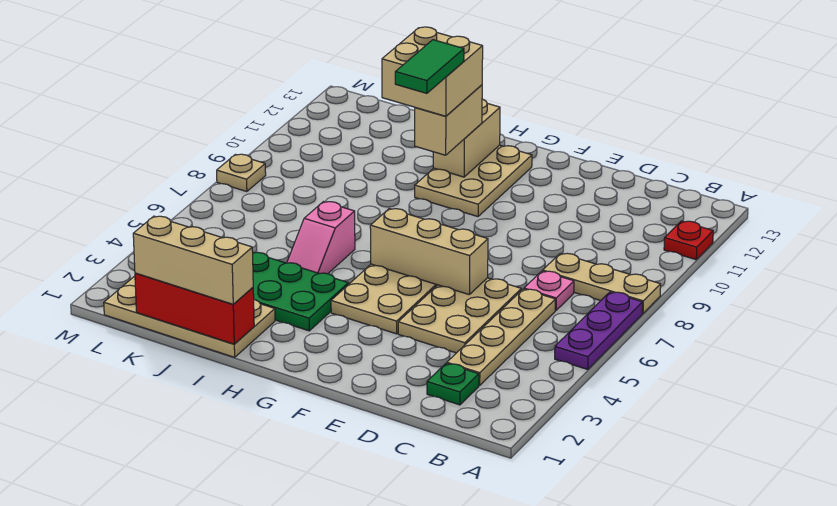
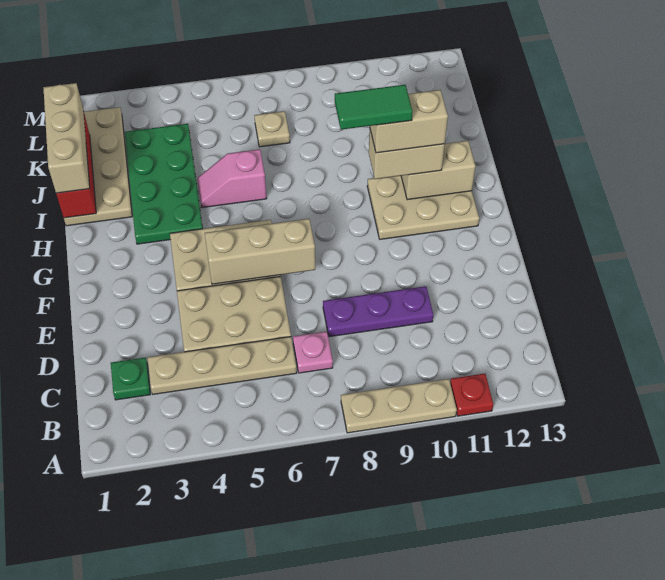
purple plate A5:A7 level 1 -> purple plate D8:D10 level 1
tan plate A8:C8 level 1 -> tan plate A8:A10 level 1
tan brick E6:G6 level 2 -> tan brick F5:F7 level 2
tan brick H10:I11 level 4 -> tan brick H10:H11 level 4
tan plate M8 level 1 -> tan plate K7 level 1

